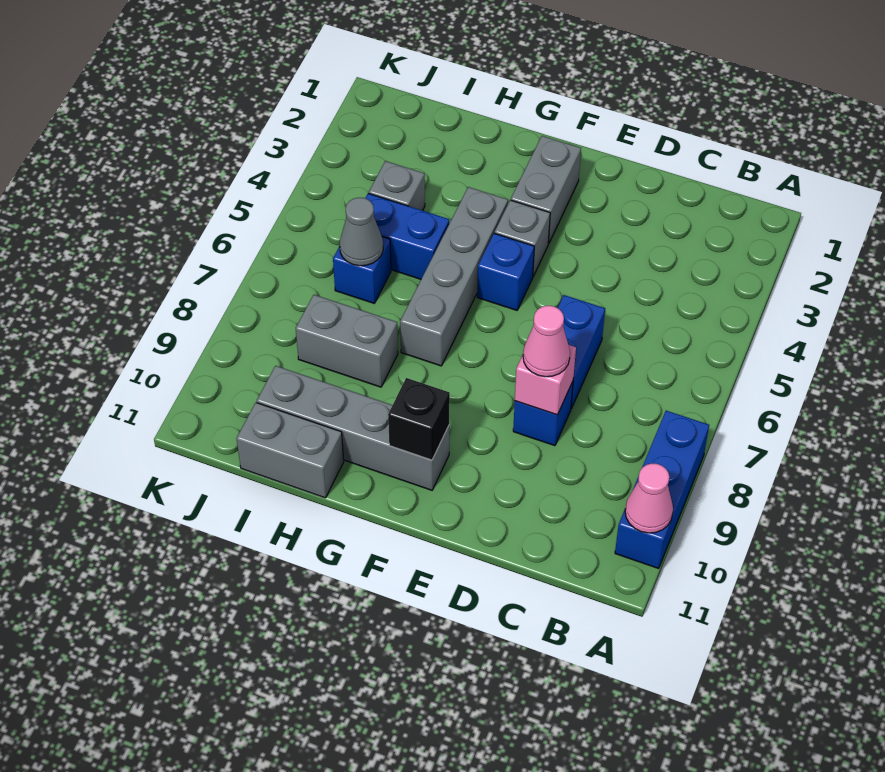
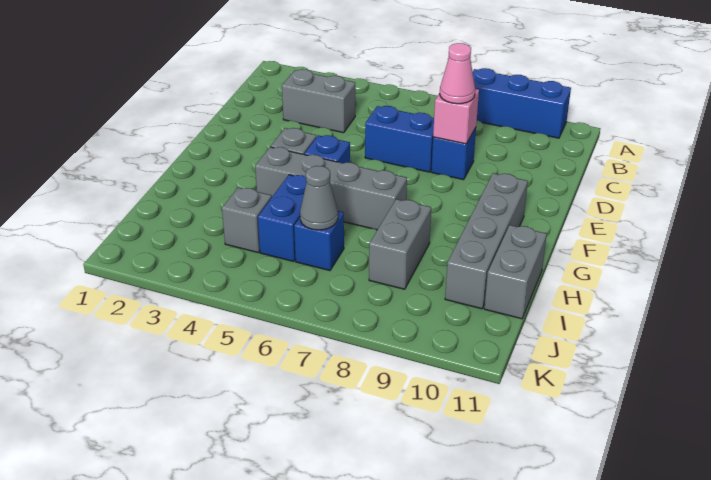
pink cone A10 level 2 -> none
grey brick F2:F3 level 1 -> grey brick C3:C4 level 1
black brick F10 level 2 -> none

